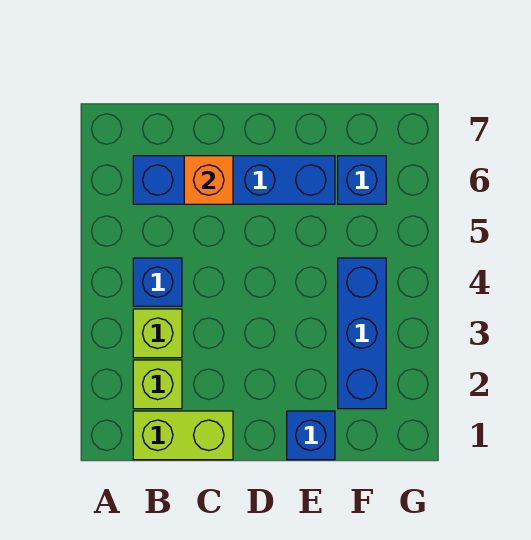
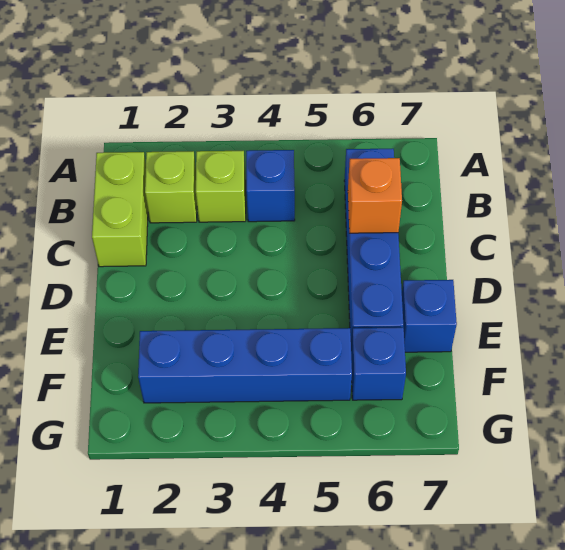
blue brick E1 level 1 -> blue brick E7 level 1
blue brick F2:F4 level 1 -> blue brick F2:F5 level 1

